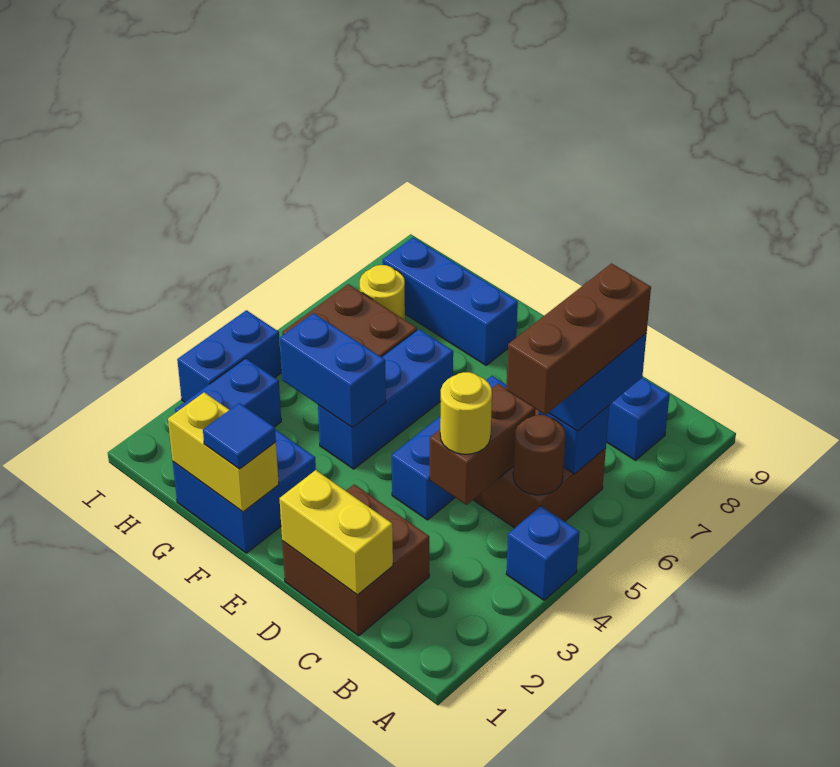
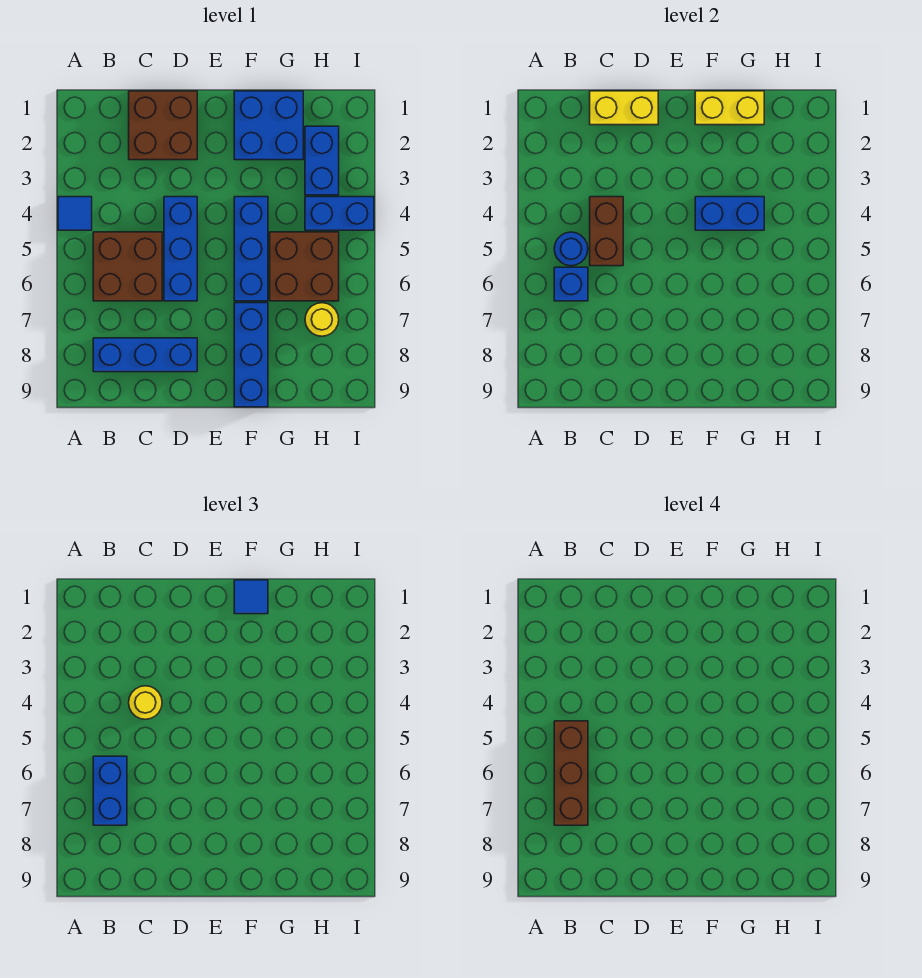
blue brick A4 level 1 -> blue tile A4 level 1
brown round brick B5 level 2 -> blue round brick B5 level 2
blue brick F8:H8 level 1 -> blue brick F7:F9 level 1
blue brick I3:I4 level 1 -> blue brick H4:I4 level 1

